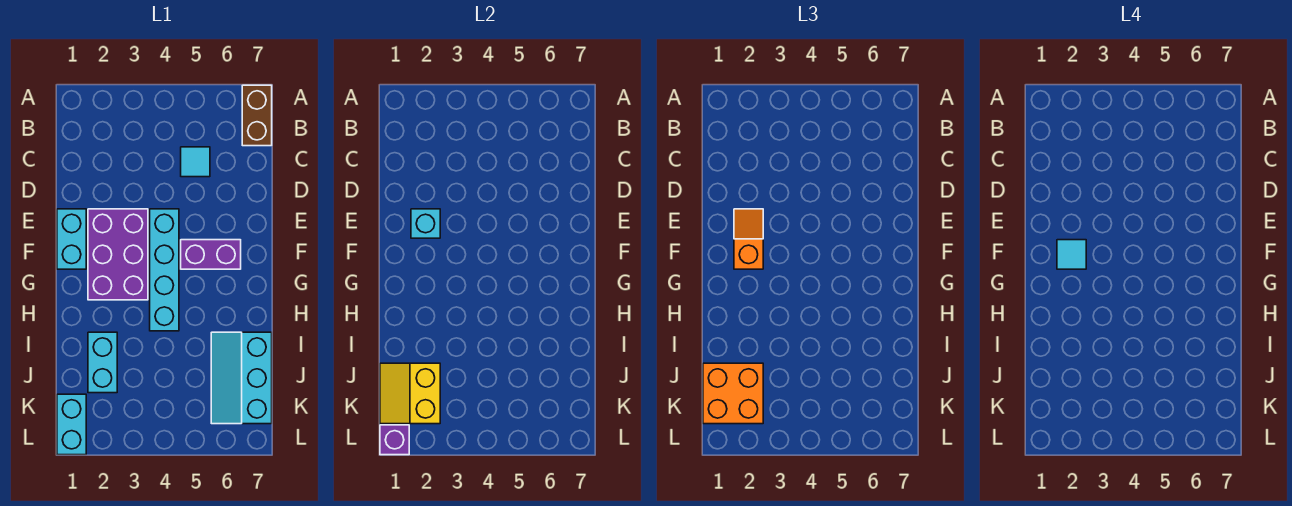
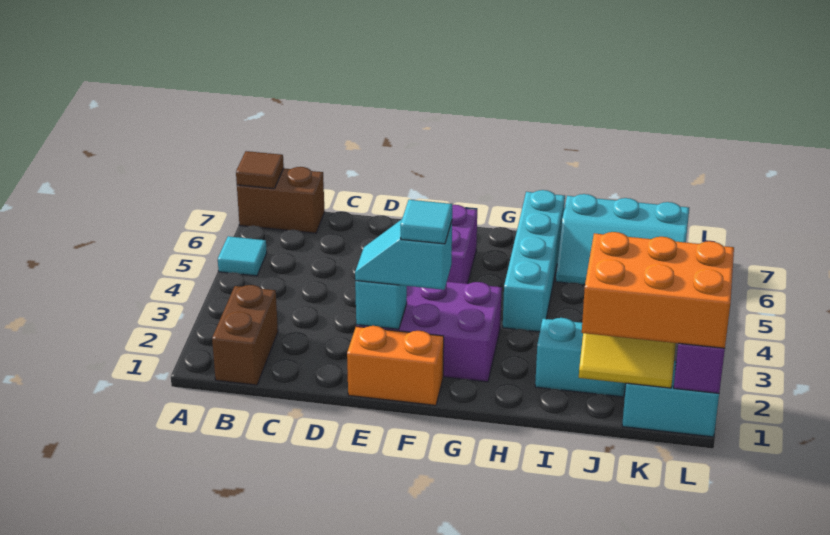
none -> brown tile A7 level 2
none -> brown brick B1:B2 level 1
cyan tile C5 level 1 -> cyan tile A5 level 1
cyan brick E1:F1 level 1 -> orange brick E1:F1 level 1
orange slope E2:F2 level 3 top F -> cyan slope E2:F2 level 3 top F
cyan brick E4:H4 level 1 -> cyan brick H4:H7 level 1
orange brick J1:K2 level 3 -> orange brick J1:L2 level 3

